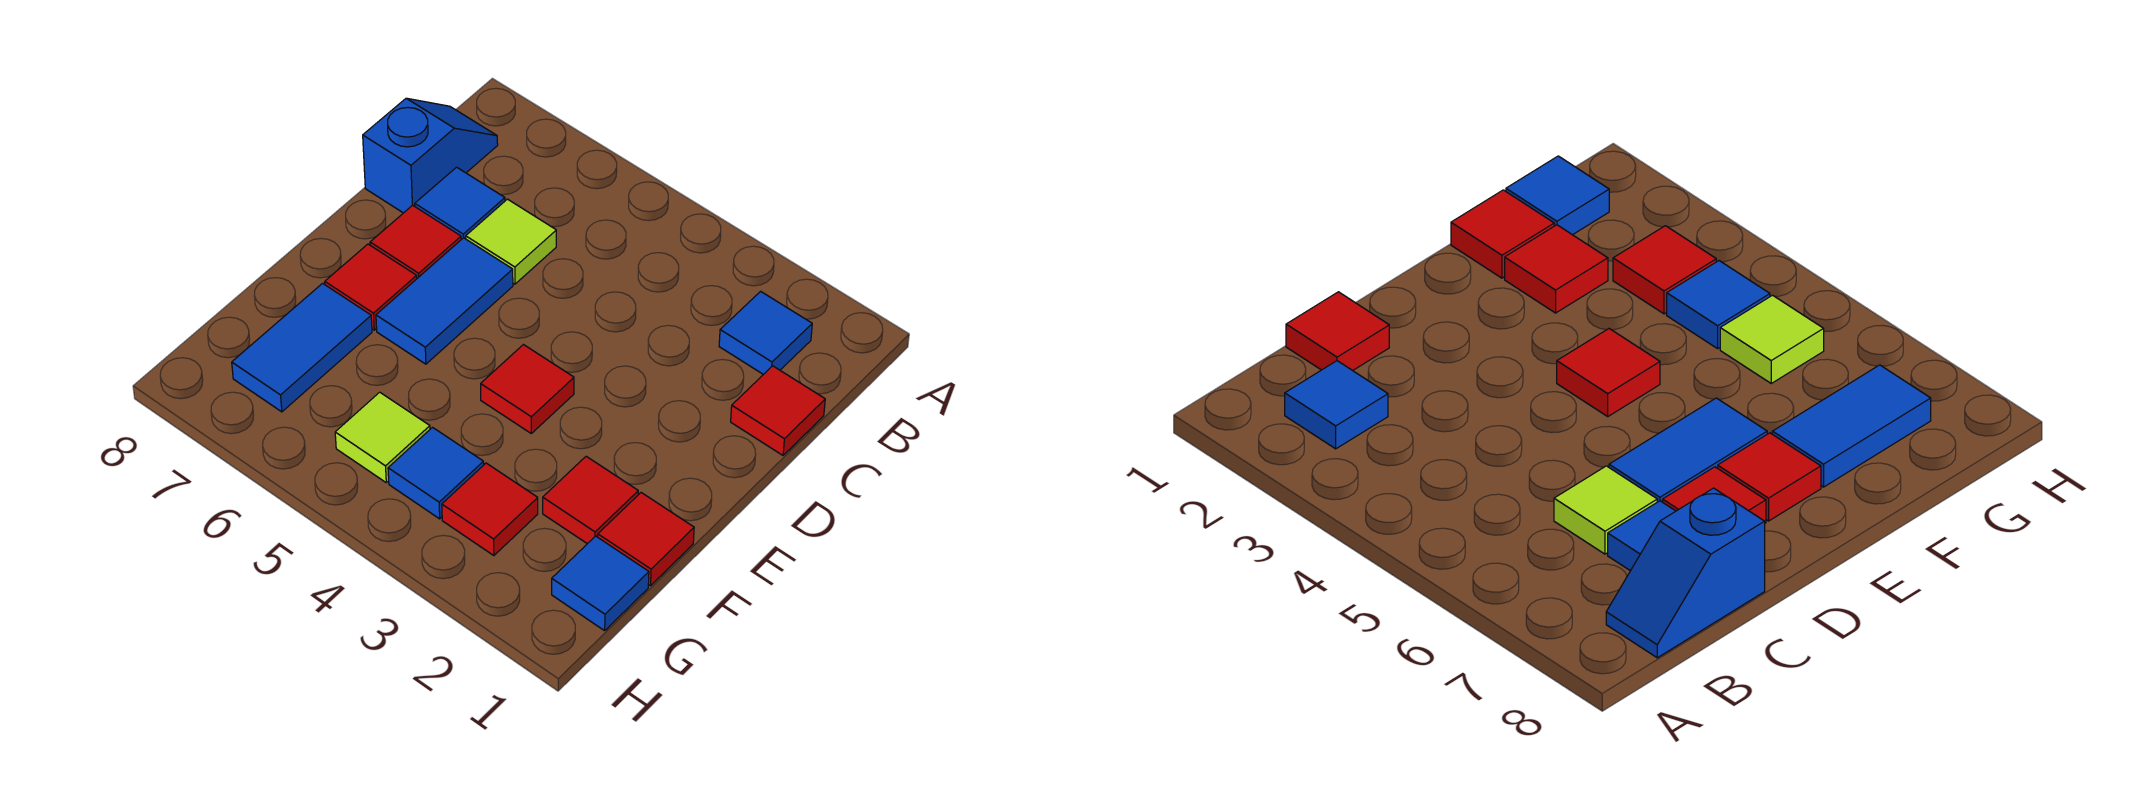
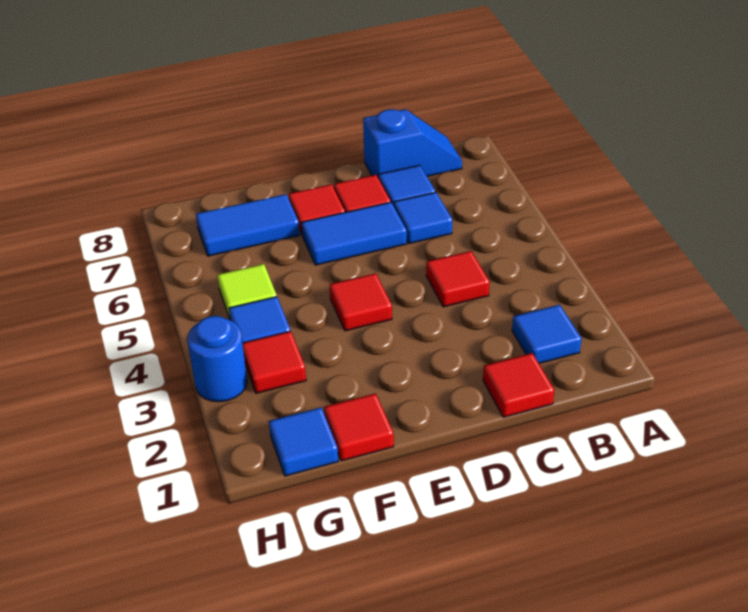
lime tile C6 level 1 -> blue tile C6 level 1
red tile F2 level 1 -> red tile C4 level 1
none -> blue round brick H3 level 1

